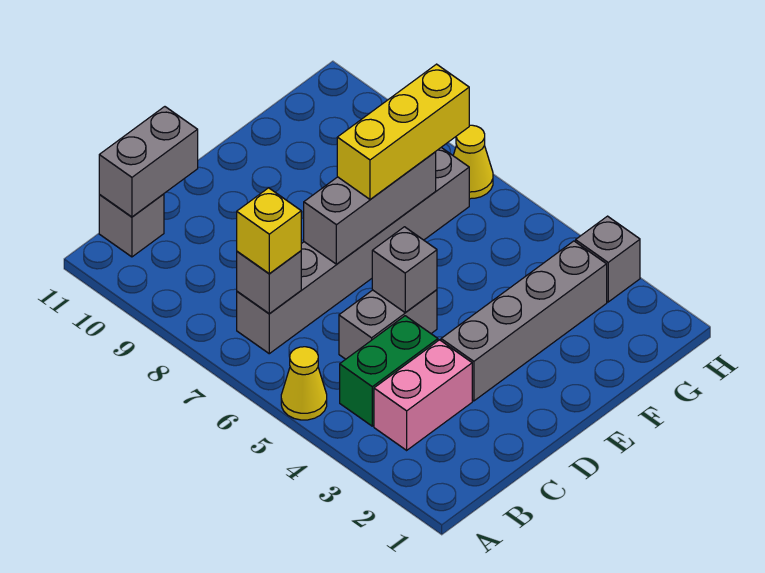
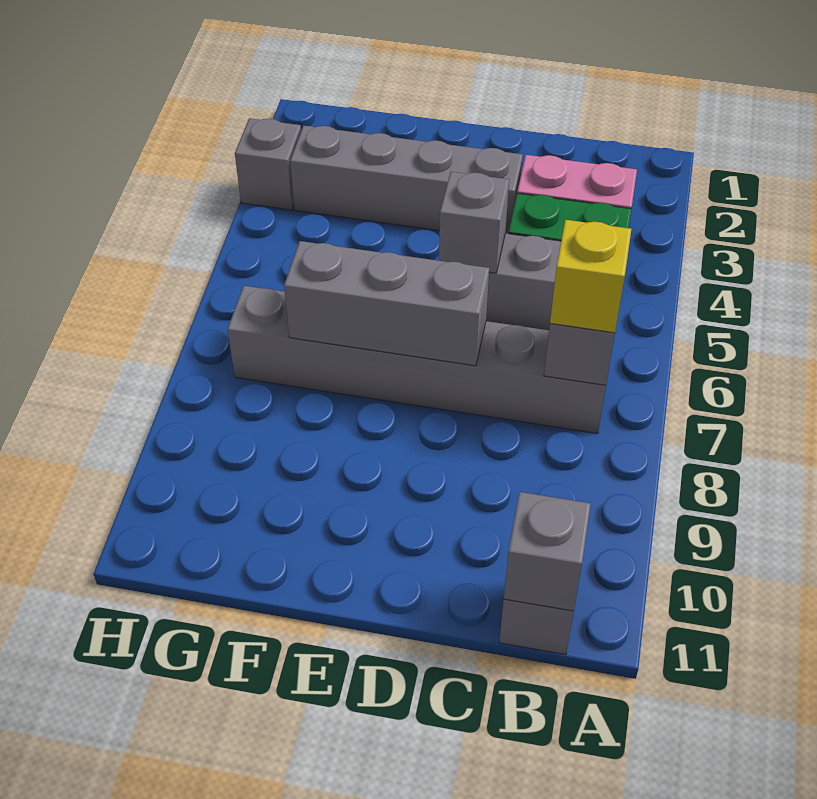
yellow cone A5 level 1 -> none
grey brick B11:C11 level 2 -> grey brick B11 level 2
yellow brick E7:G7 level 3 -> none
yellow cone H7 level 1 -> none

